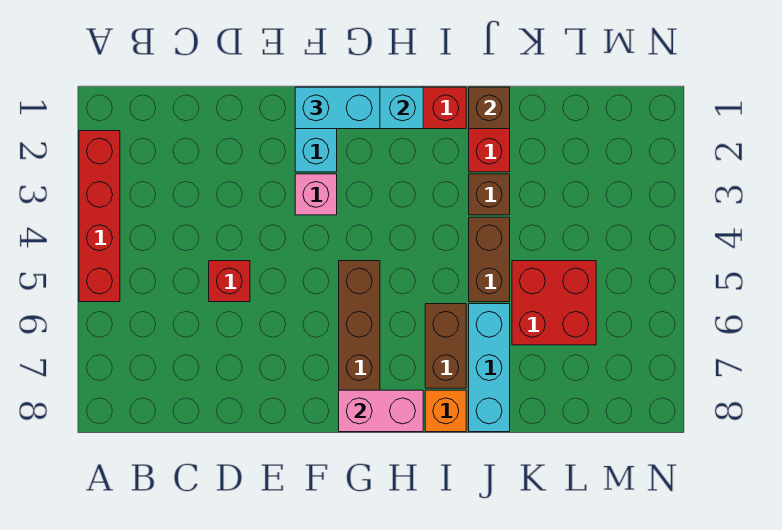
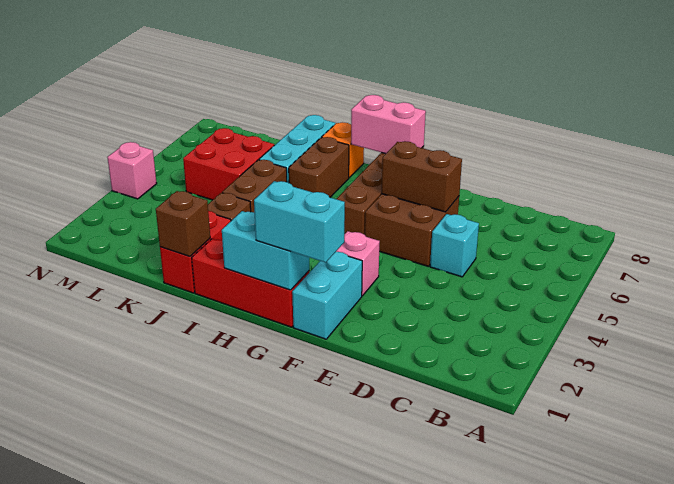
red brick A2:A5 level 1 -> none
red brick D5 level 1 -> cyan brick D5 level 1
none -> brown brick E5:F6 level 1
none -> brown brick E6:F6 level 2
none -> pink brick N4 level 1

